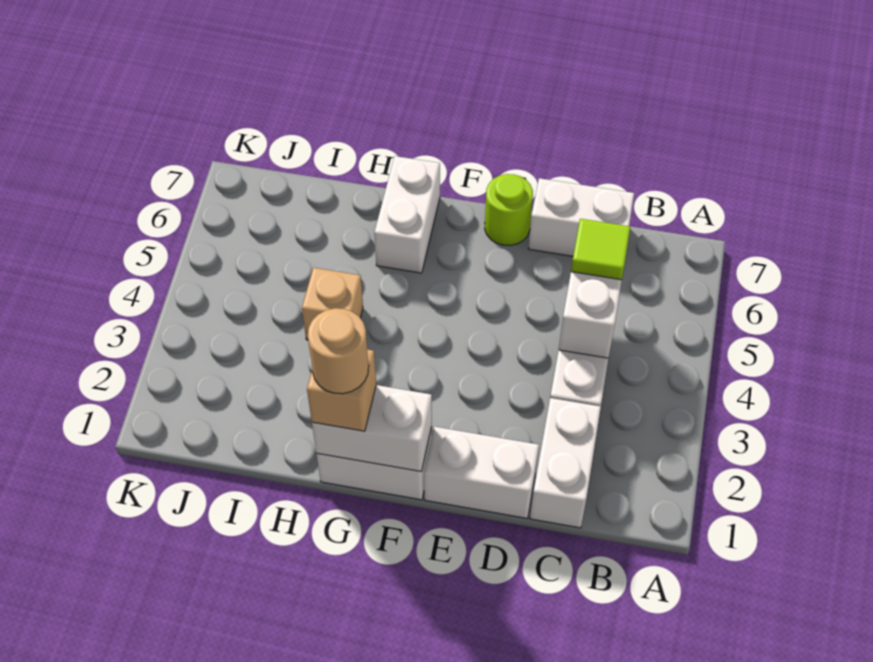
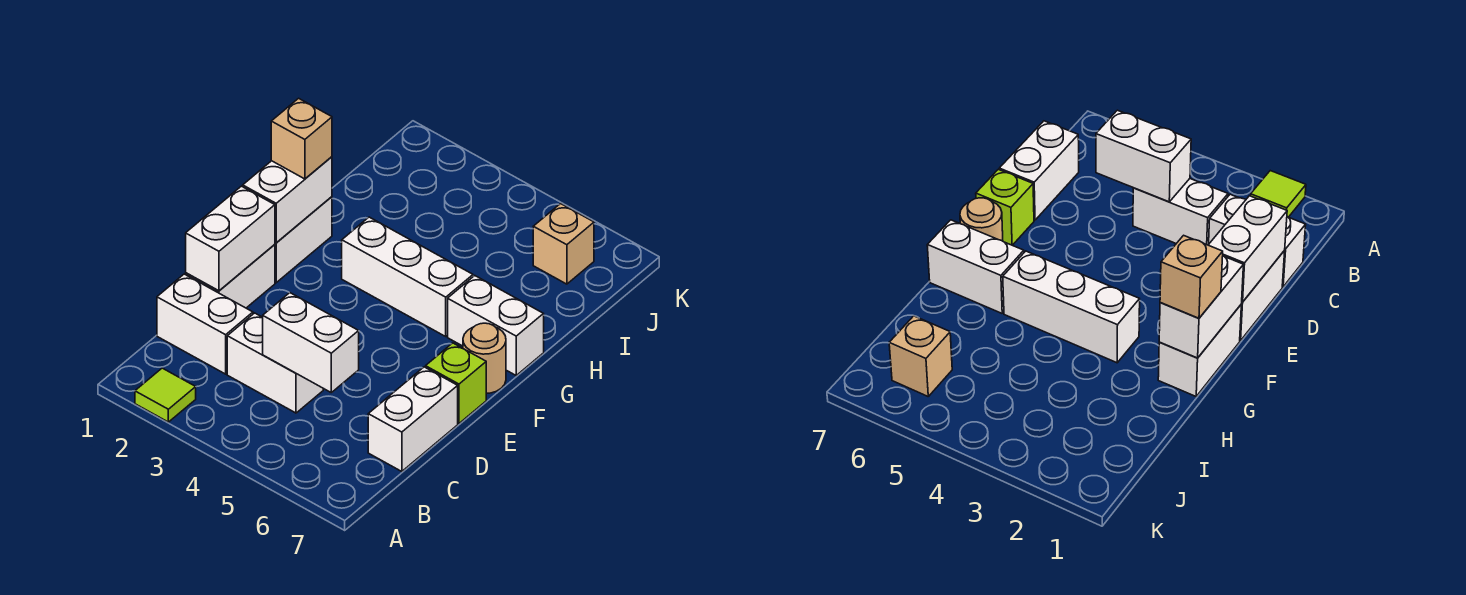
lime tile C5 level 3 -> lime tile A2 level 1
none -> white brick D1:E1 level 2
lime round brick E7 level 1 -> lime brick E7 level 1
tan round brick G1 level 4 -> tan round brick F7 level 1
none -> white brick G3:G5 level 1
tan brick H4 level 1 -> tan brick J6 level 1

